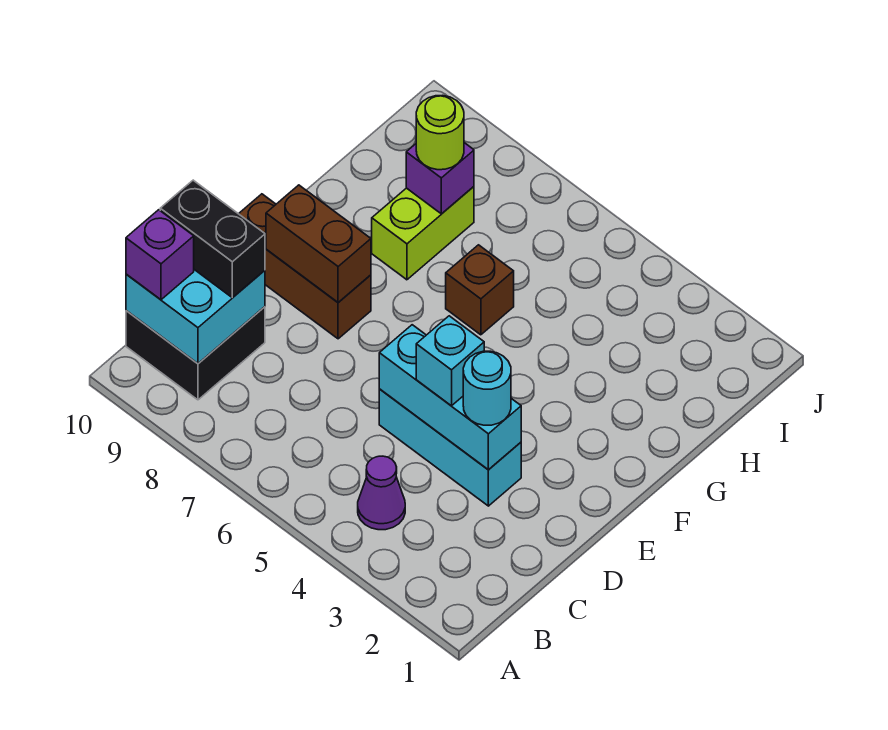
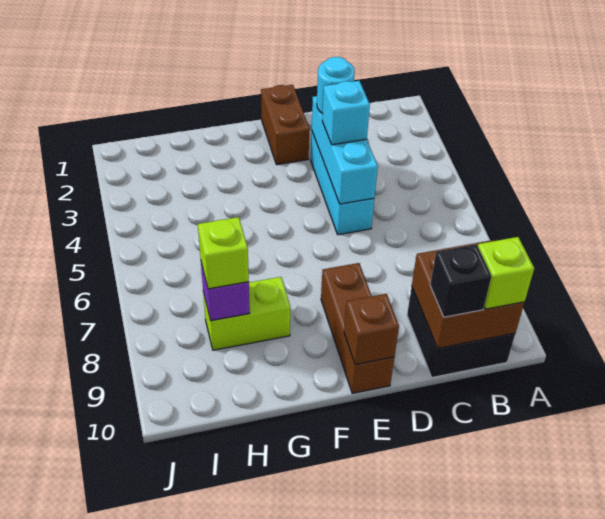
purple cone B4 level 1 -> none
cyan brick B9:C10 level 2 -> brown brick B9:C10 level 2
purple brick B10 level 3 -> lime brick B10 level 3
black brick C9:C10 level 3 -> black brick C10 level 3
brown brick E8:E9 level 2 -> brown brick E1:E2 level 1
brown brick G6 level 1 -> brown brick E10 level 2
lime round brick H8 level 3 -> lime brick H8 level 3

